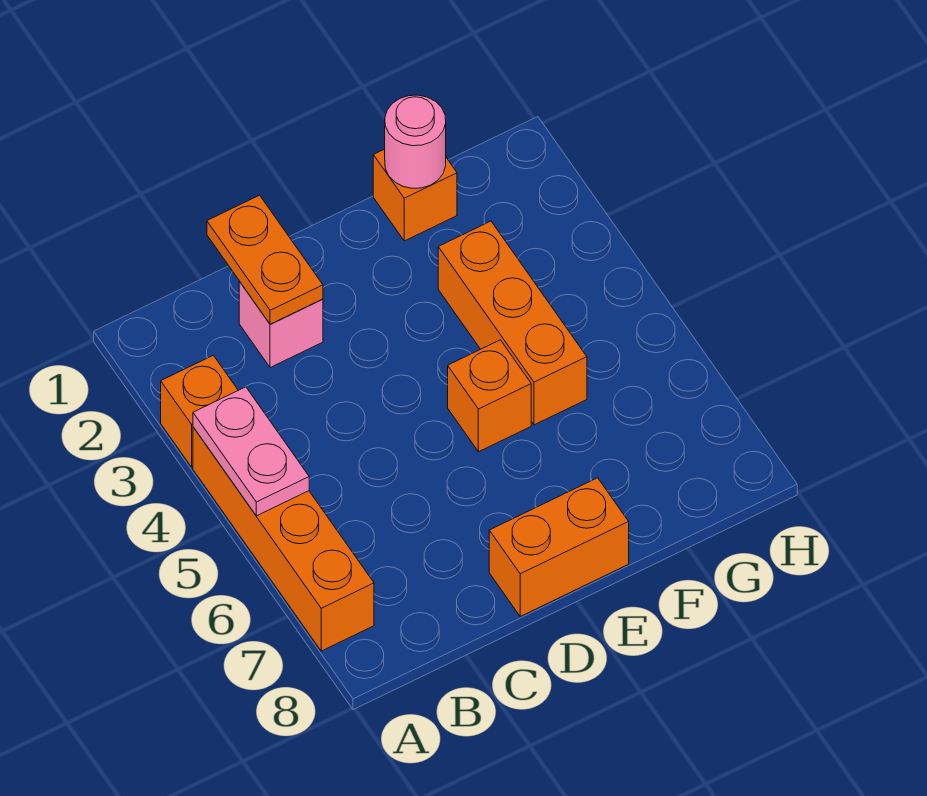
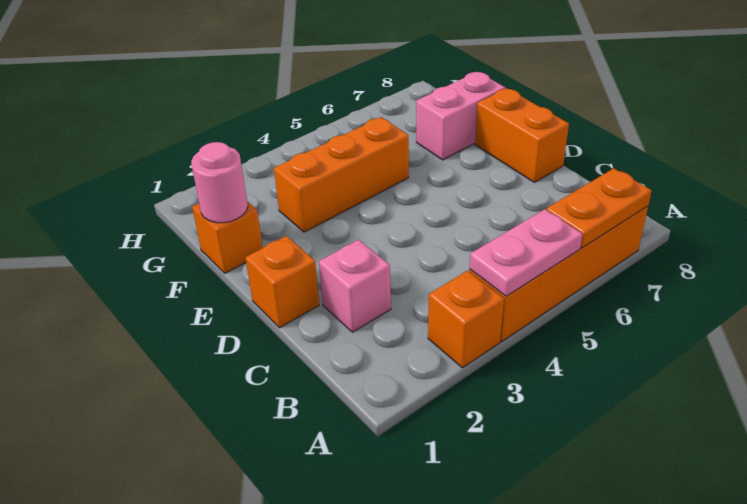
orange plate C1:C2 level 2 -> orange plate A6:A7 level 2
orange brick E5 level 1 -> orange brick D1 level 1
none -> pink brick F7:F8 level 1

